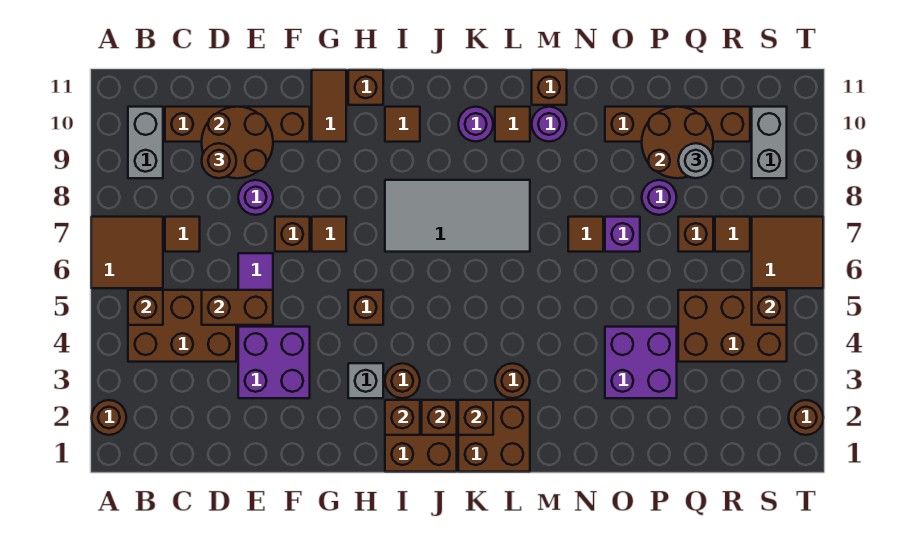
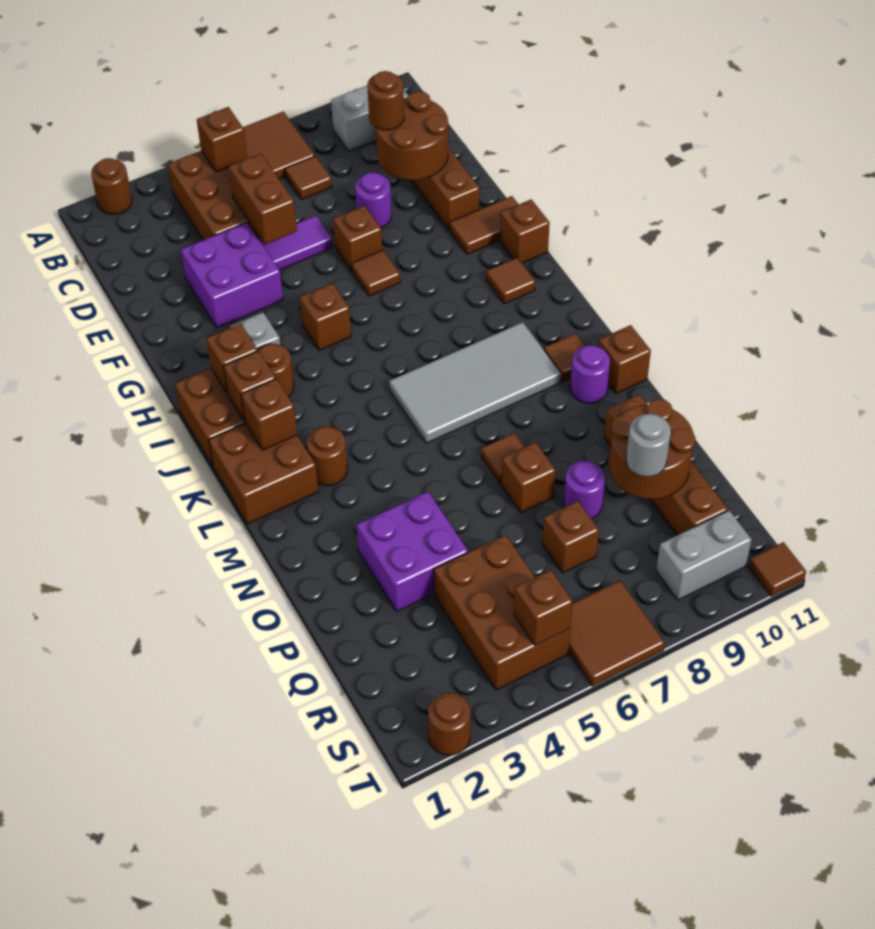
grey tile I7:L8 level 1 -> grey tile K6:L9 level 1
purple round brick K10 level 1 -> none
purple brick O7 level 1 -> brown brick O7 level 1
brown tile R7 level 1 -> brown tile T11 level 1

